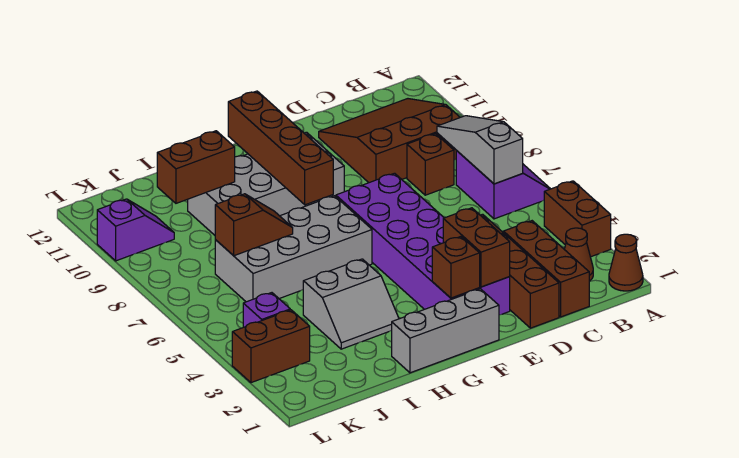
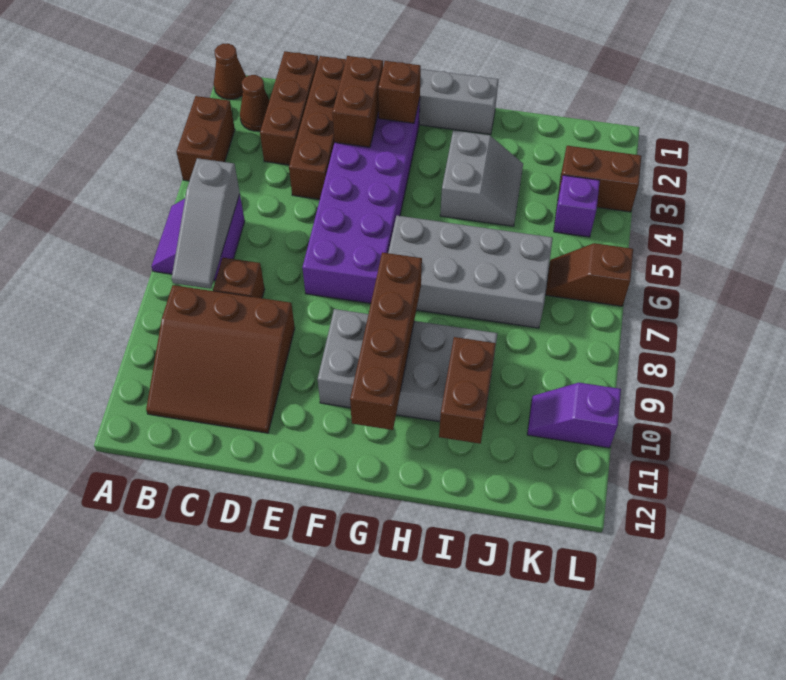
grey slope H3:I4 level 1 top 4 -> grey slope H3:I4 level 1 top H
brown slope I7:J7 level 2 top J -> brown slope K6:L6 level 1 top L
brown brick I10:J10 level 2 -> brown brick I10:I11 level 2

